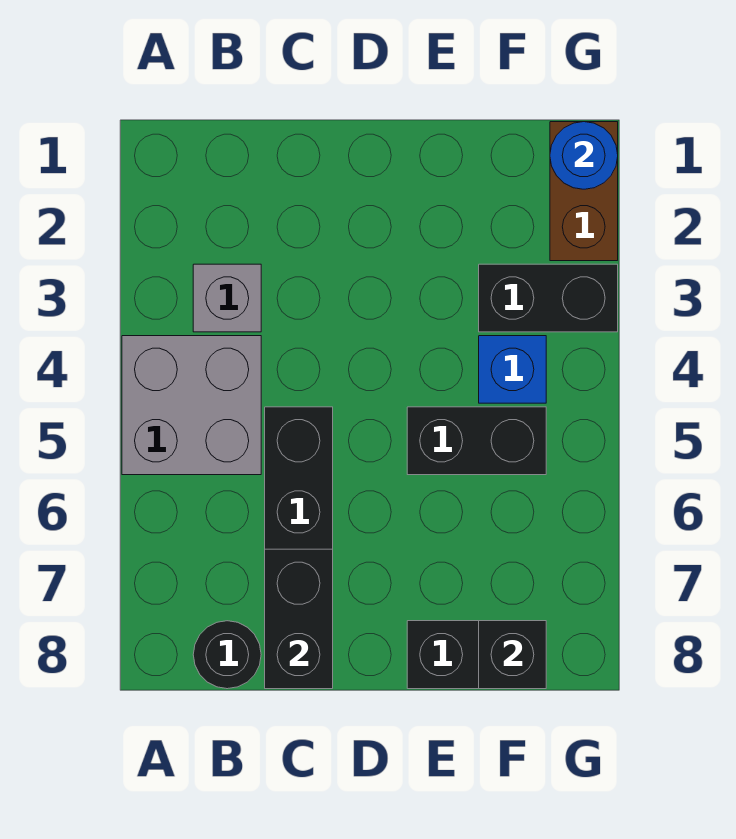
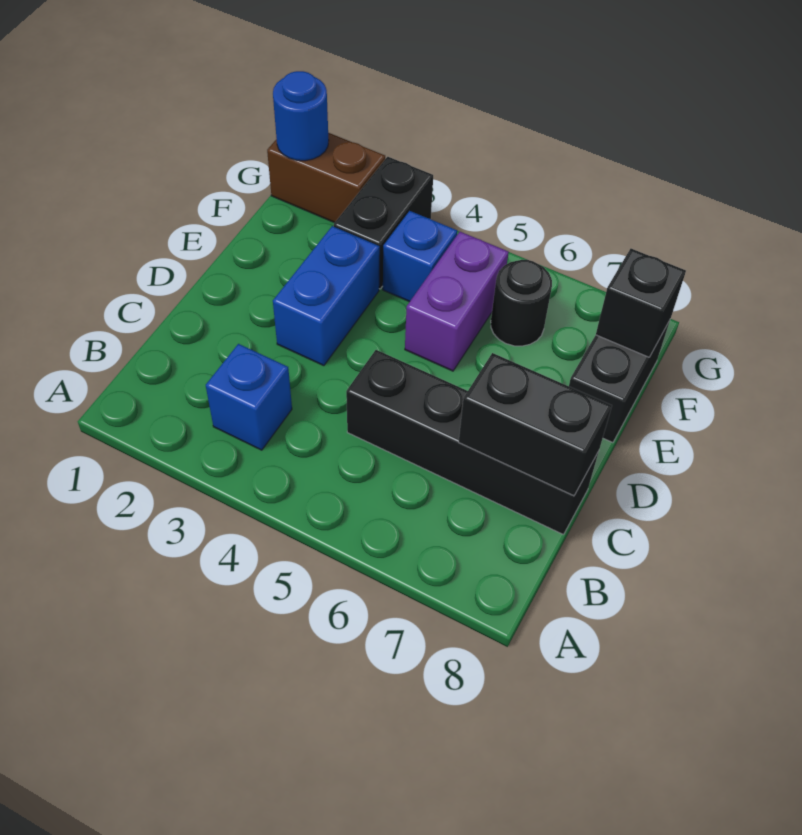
grey brick A4:B5 level 1 -> none
grey brick B3 level 1 -> blue brick B3 level 1
black round brick B8 level 1 -> black round brick F6 level 1
none -> blue brick D3:E3 level 1
black brick E5:F5 level 1 -> purple brick E5:F5 level 1

